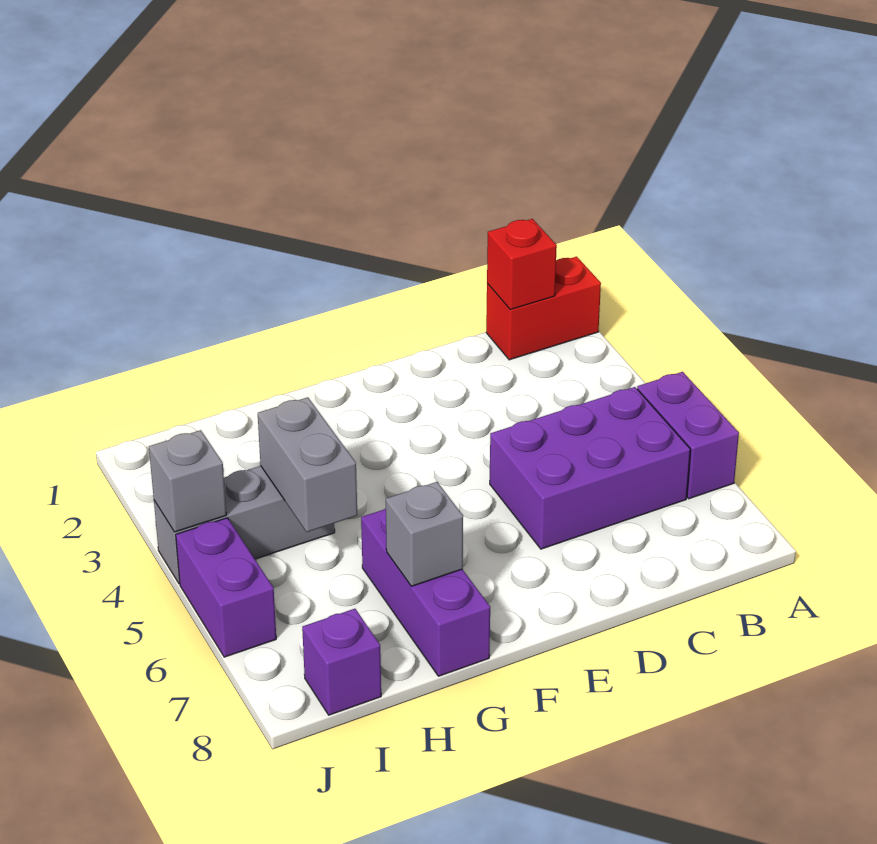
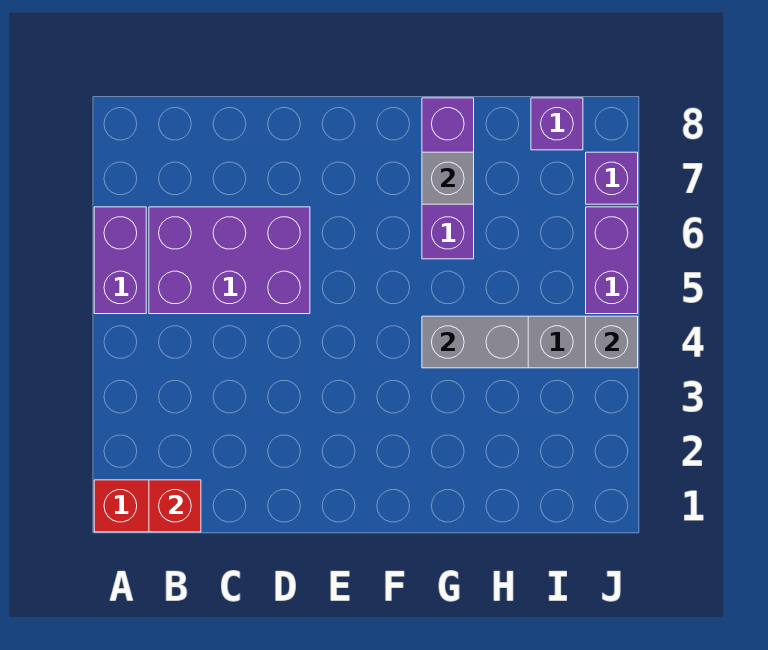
grey brick H4:H5 level 2 -> grey brick G4:H4 level 2
none -> purple brick J7 level 1

